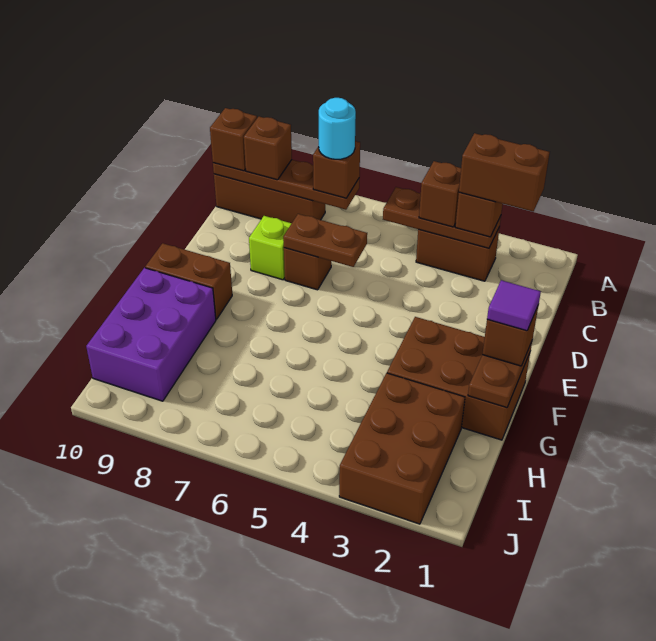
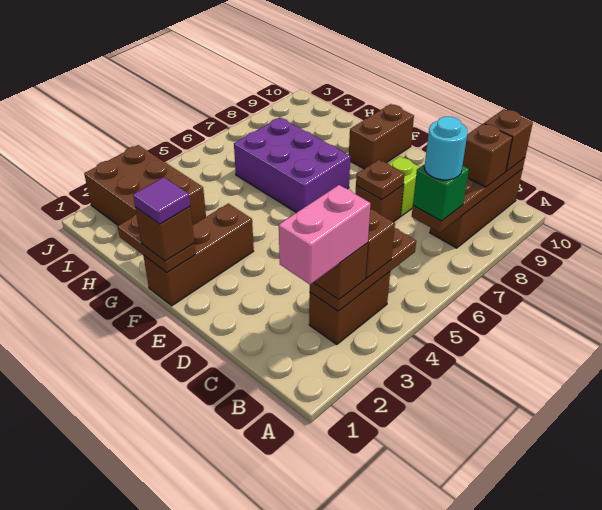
brown brick B2:B3 level 4 -> pink brick B2:B3 level 4
brown brick B7 level 3 -> green brick B7 level 3
brown plate D6:D7 level 2 -> brown plate D7 level 2
brown brick F1:G3 level 1 -> brown brick F1:F3 level 1
purple brick G9:I10 level 1 -> purple brick F6:H7 level 1

